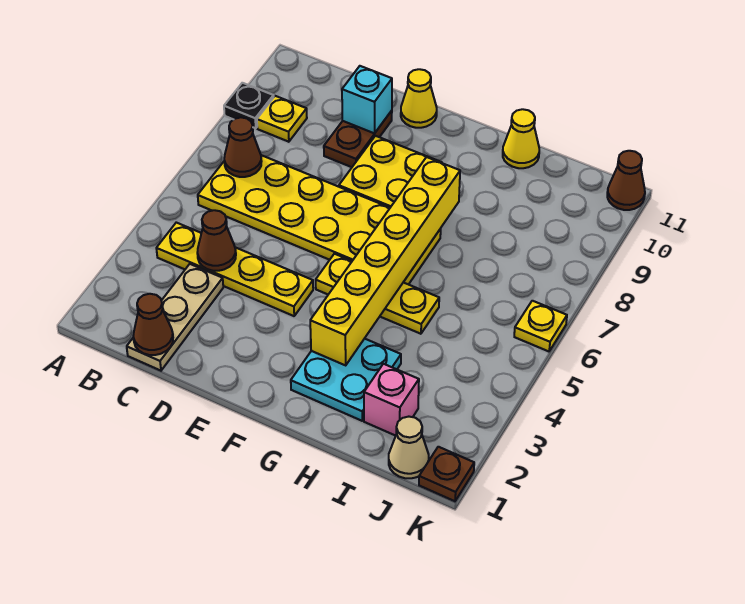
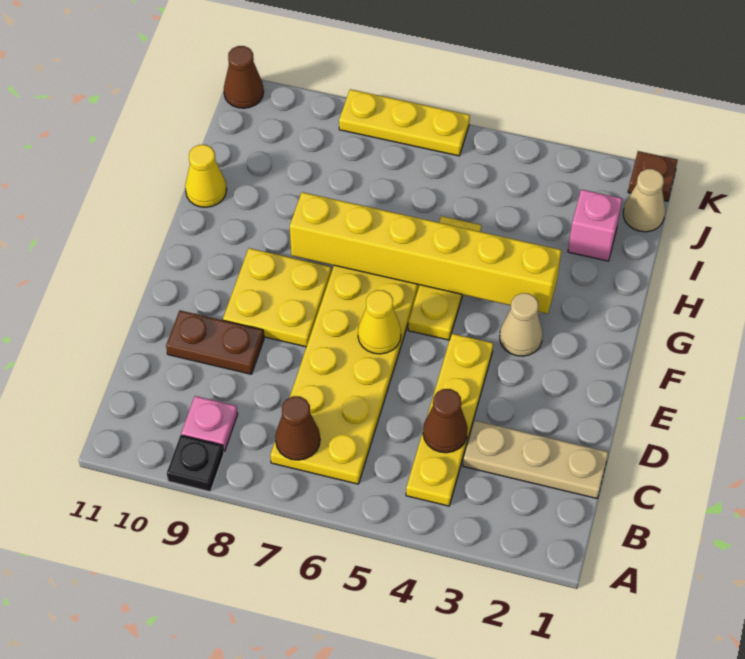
yellow plate B9 level 1 -> pink plate B9 level 1
brown cone C1 level 2 -> none
cyan brick D10 level 2 -> none
yellow cone E11 level 1 -> yellow cone E6 level 2
none -> tan cone F3 level 1
cyan plate G2:H3 level 1 -> none
yellow plate K6 level 1 -> yellow plate K6:K8 level 1

